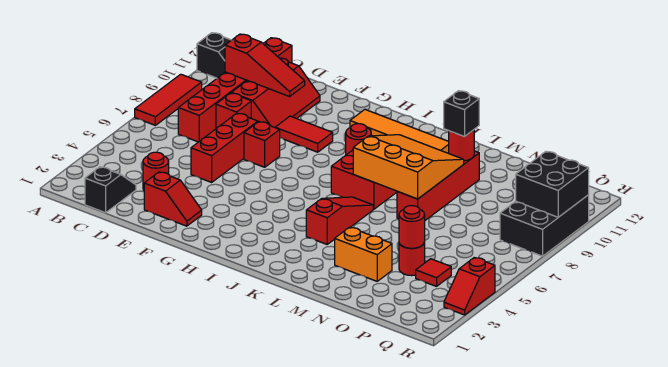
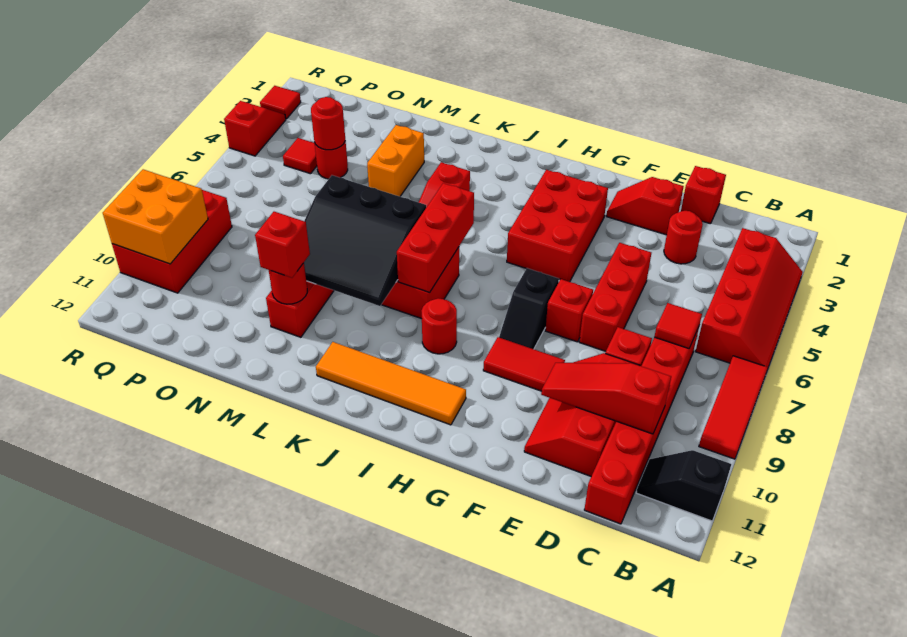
none -> red slope A3:B6 level 1 top B
black slope C1:C2 level 1 top 1 -> black slope G7:G8 level 1 top 7
none -> red tile C7 level 2
none -> red brick D1 level 1
none -> red brick G3:H5 level 1
none -> red brick J6:J8 level 2
orange slope K7:M9 level 2 top 7 -> black slope K7:M9 level 2 top 7
orange brick M3:N3 level 1 -> orange brick M3:M4 level 1
black brick M10 level 3 -> red brick M10 level 3
black brick Q8:R10 level 1 -> red brick Q8:R10 level 1
black brick Q9:R10 level 2 -> orange brick Q9:R10 level 2
none -> red tile R2 level 1

